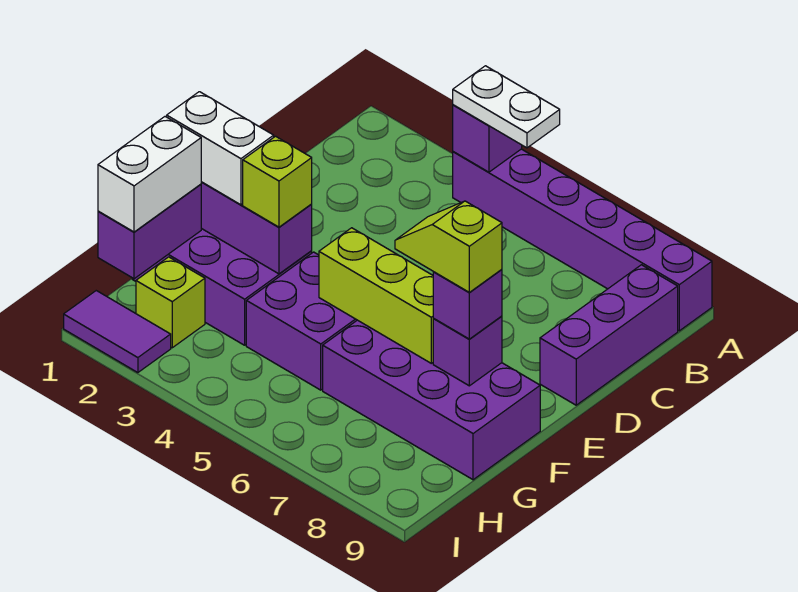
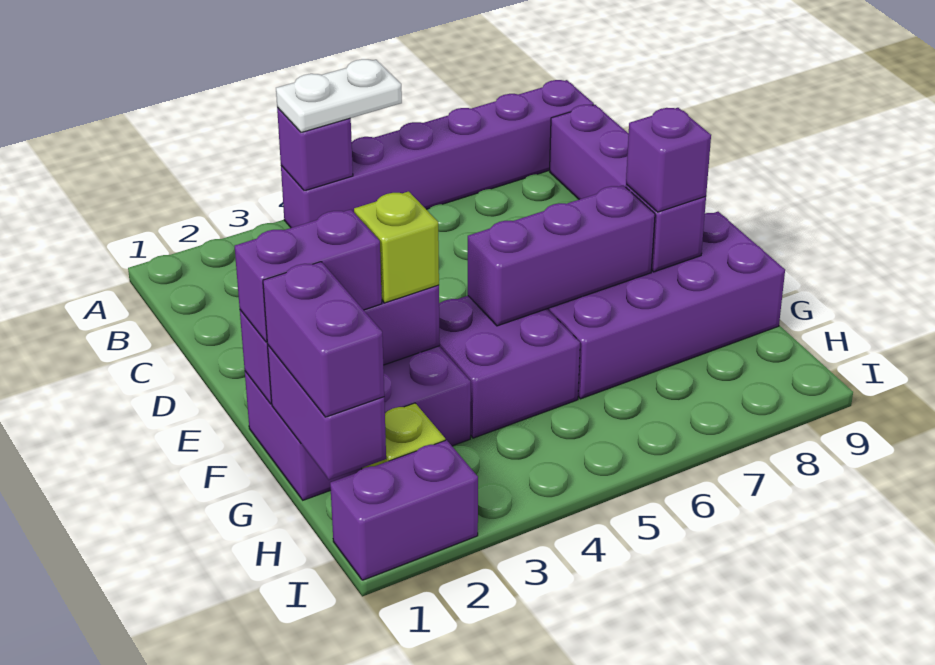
white brick F1:F2 level 3 -> purple brick F1:F2 level 3
lime brick F5:F7 level 2 -> purple brick F5:F7 level 2
lime slope F7:F8 level 4 top 8 -> none
white brick G1:H1 level 3 -> purple brick G1:H1 level 3
purple tile I1:I2 level 1 -> purple brick I1:I2 level 1

